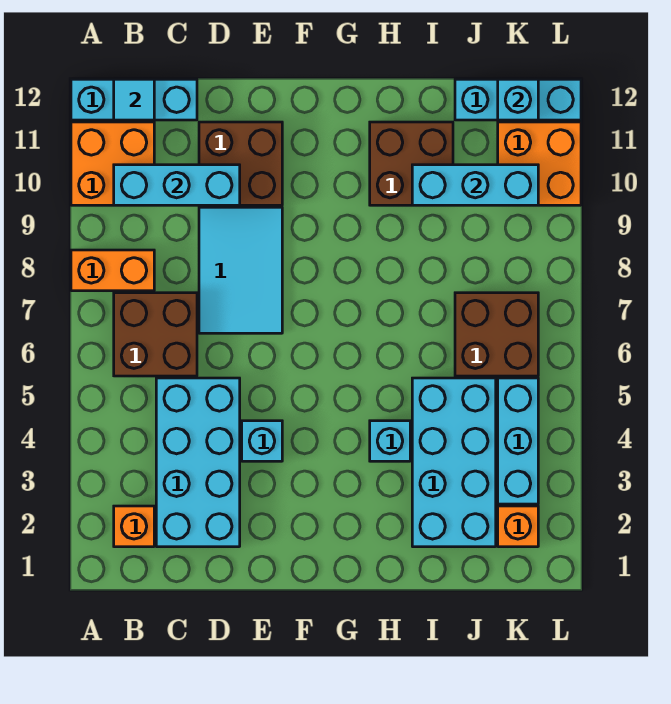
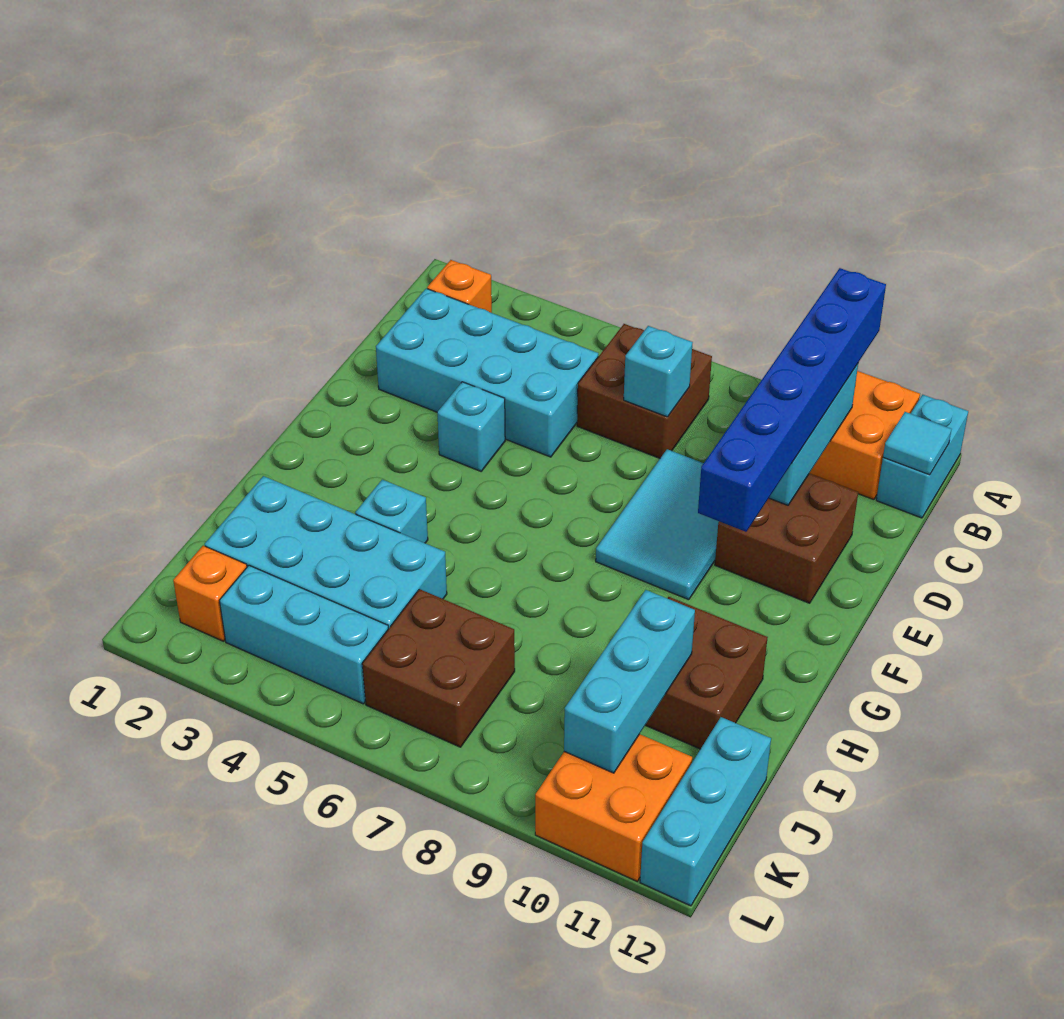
orange brick A8:B8 level 1 -> none
none -> blue brick A10:F10 level 3
cyan brick A12:C12 level 1 -> cyan brick A12:B12 level 1
cyan tile D7:E9 level 1 -> cyan tile D8:F9 level 1
cyan brick K12 level 2 -> cyan brick C7 level 2

